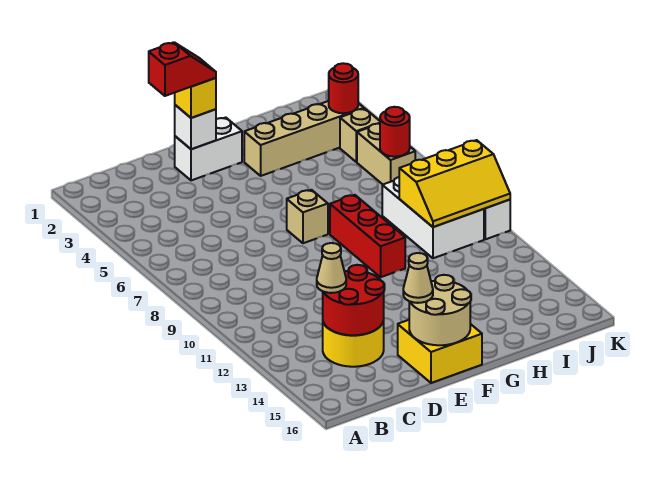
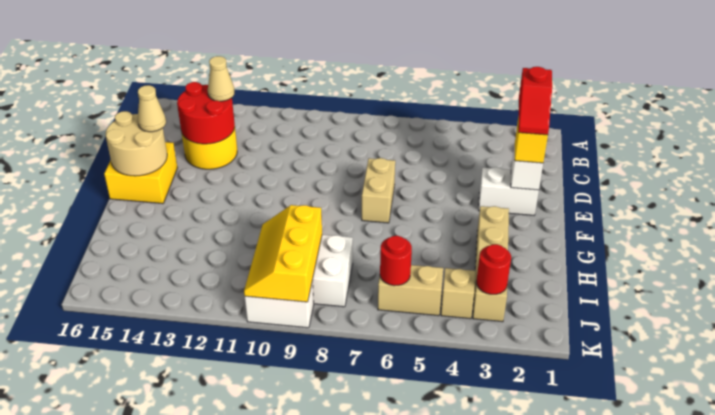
white brick E2:F2 level 1 -> white brick E2:E3 level 1
tan brick F7 level 1 -> tan brick E7:F7 level 1
red brick G8:G10 level 1 -> none

